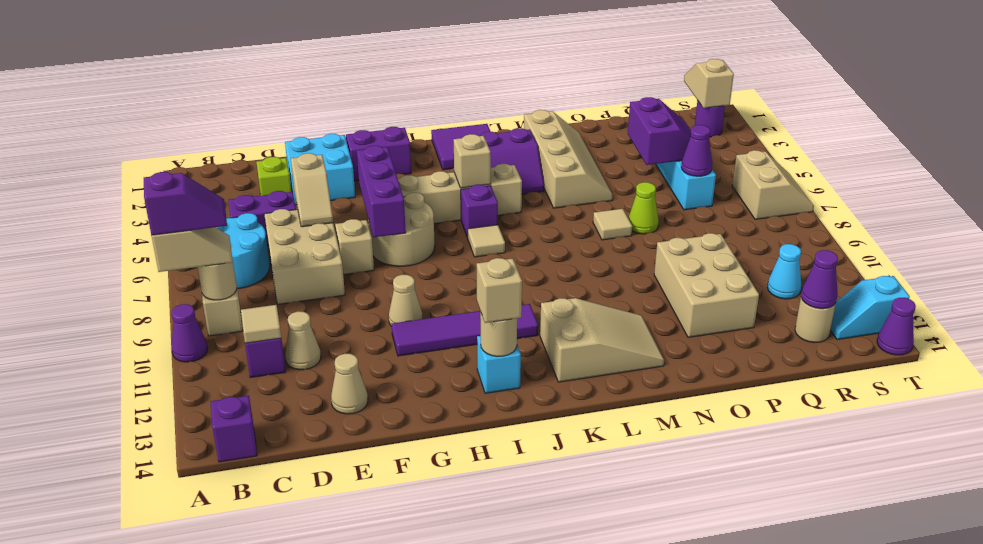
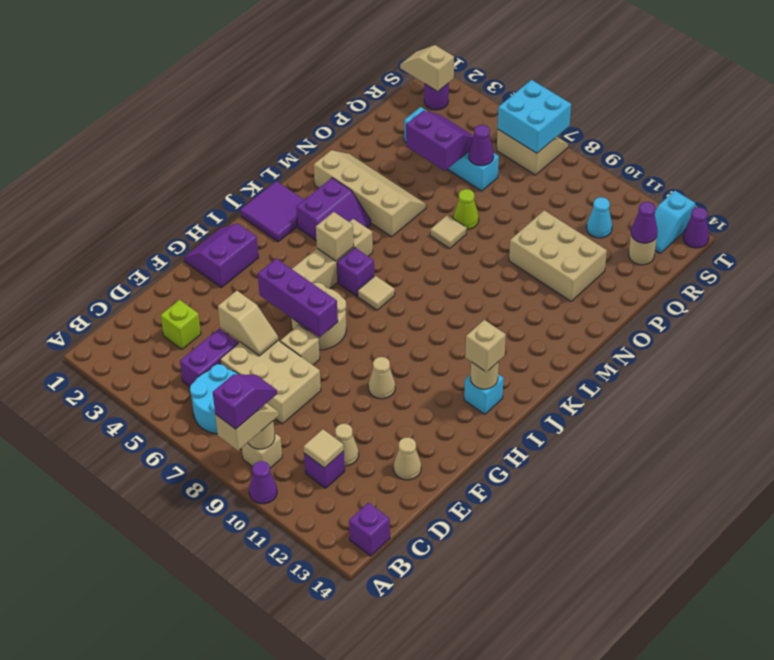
cyan brick E2:F3 level 1 -> cyan brick S6:T7 level 2
purple tile G11:J11 level 1 -> none
tan slope K12:M13 level 1 top K -> none

